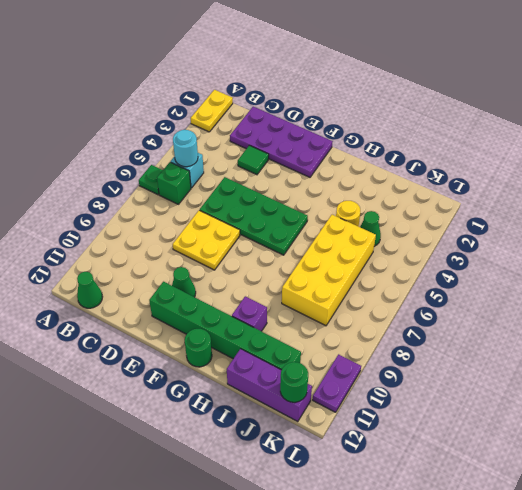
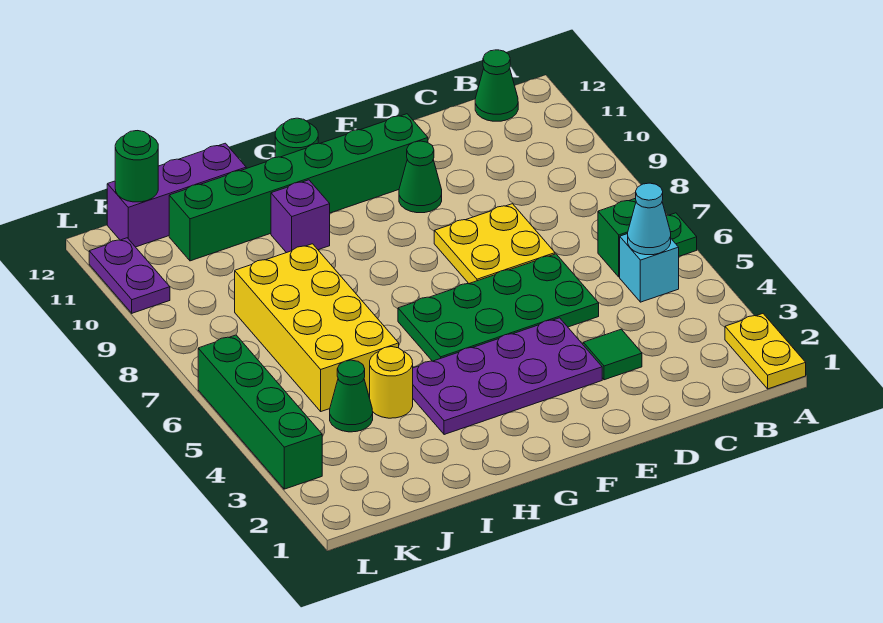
cyan round brick B5 level 2 -> cyan cone B5 level 2
purple plate C1:F2 level 1 -> purple plate E3:H4 level 1
none -> green brick L3:L6 level 1

